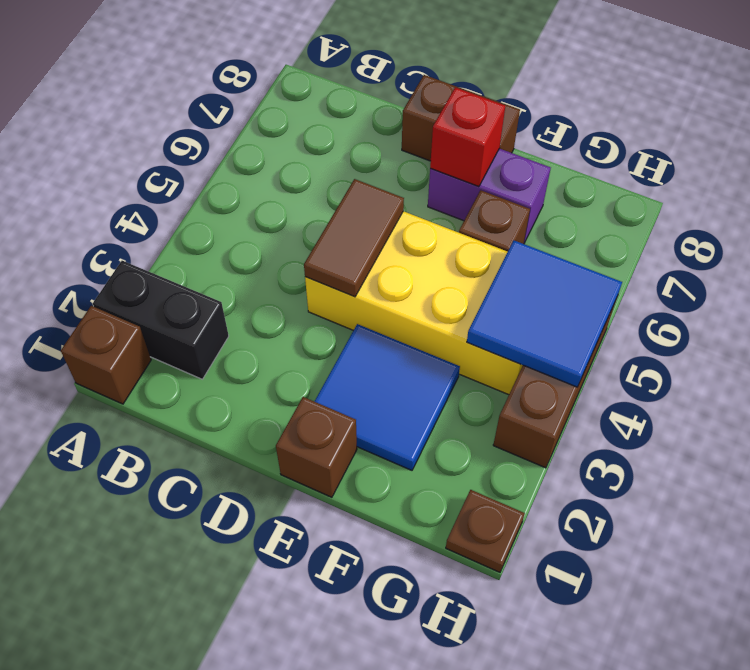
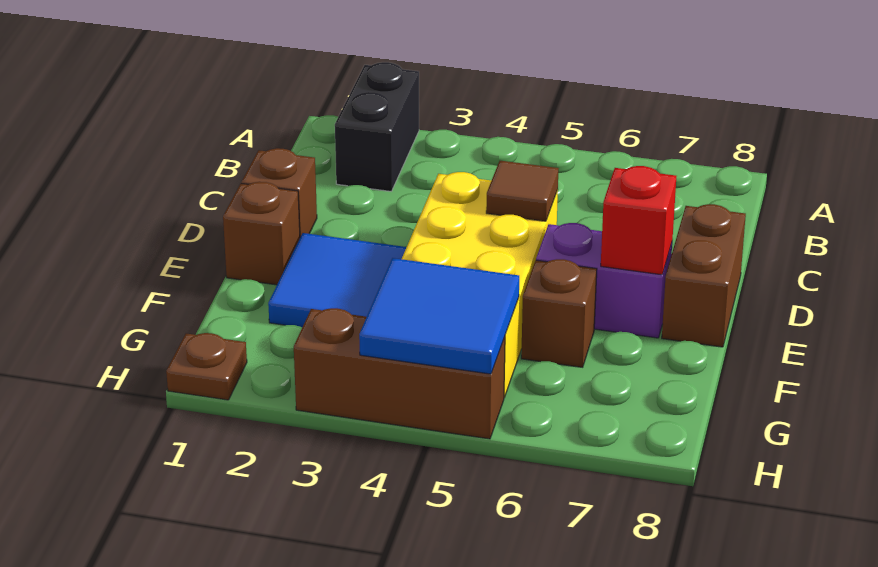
brown brick A1 level 1 -> brown brick D1 level 1
brown tile D4:D5 level 2 -> brown tile D5 level 2
purple brick E7:F7 level 1 -> purple brick E6:E7 level 1

